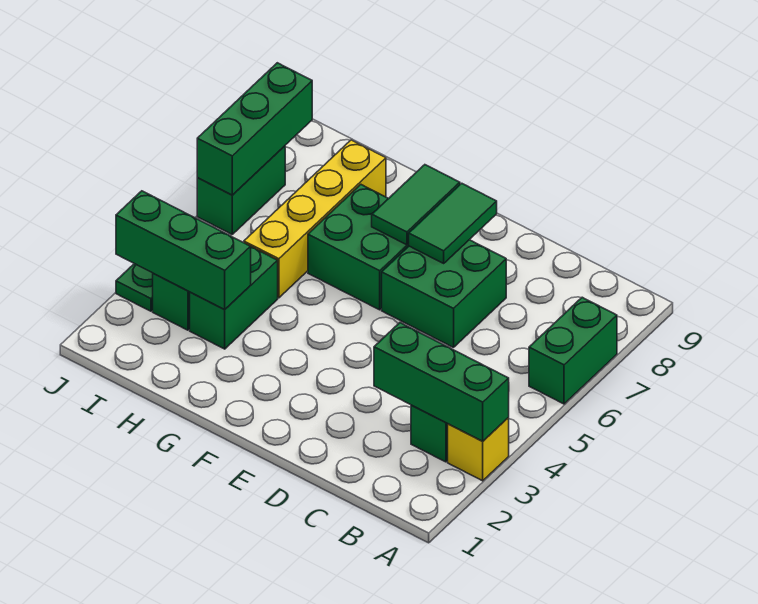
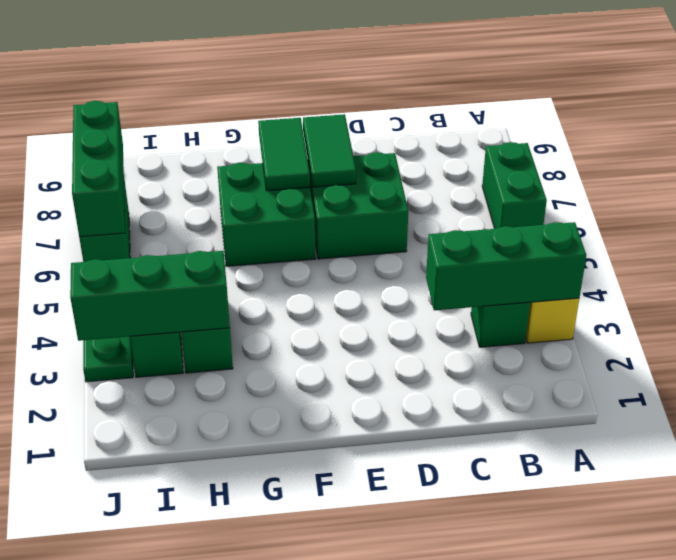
yellow brick H5:H8 level 1 -> none

